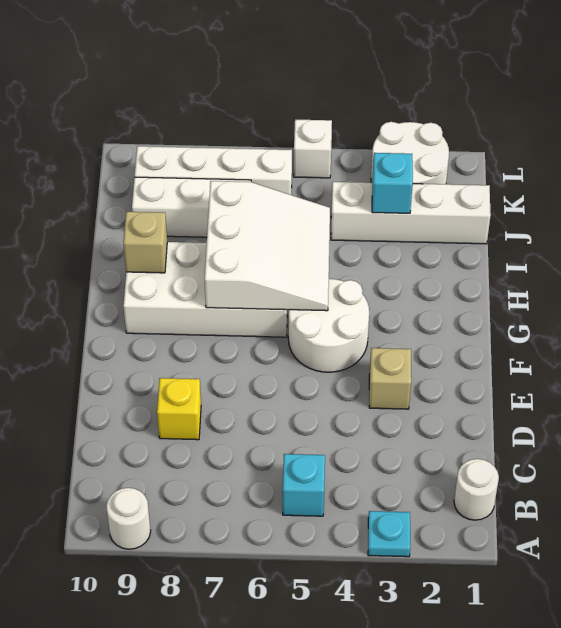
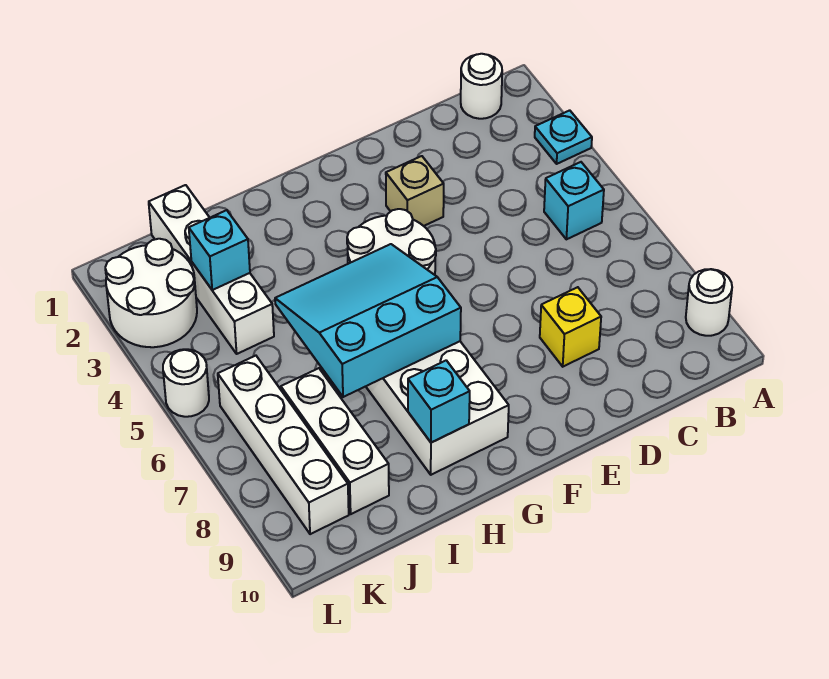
white slope G5:I7 level 2 top 7 -> cyan slope G5:I7 level 2 top 7
tan brick H9 level 2 -> cyan brick H9 level 2
white brick L5 level 1 -> white round brick L5 level 1

